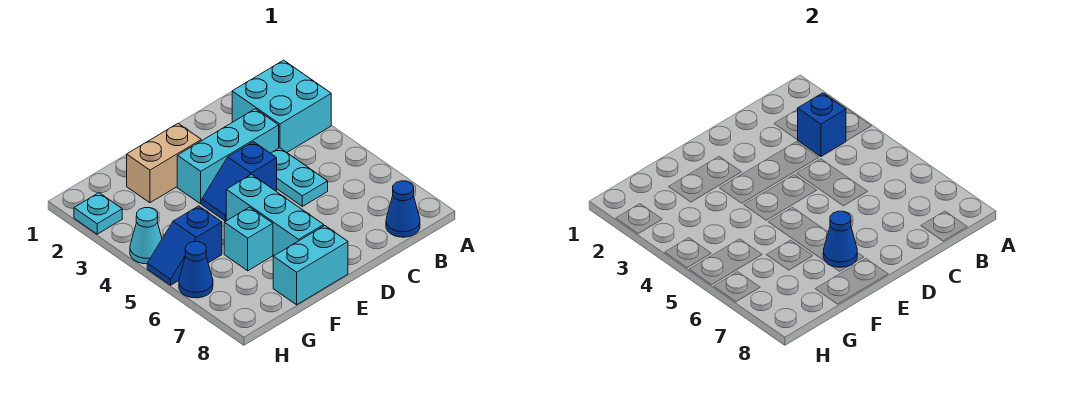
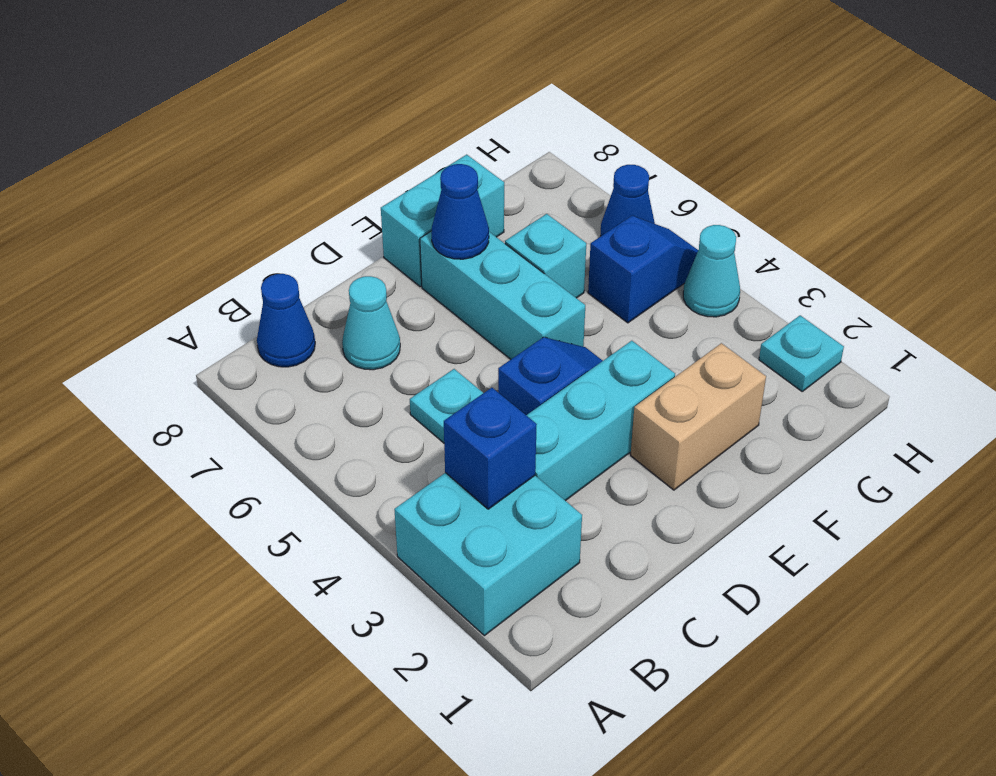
none -> cyan cone C7 level 1

